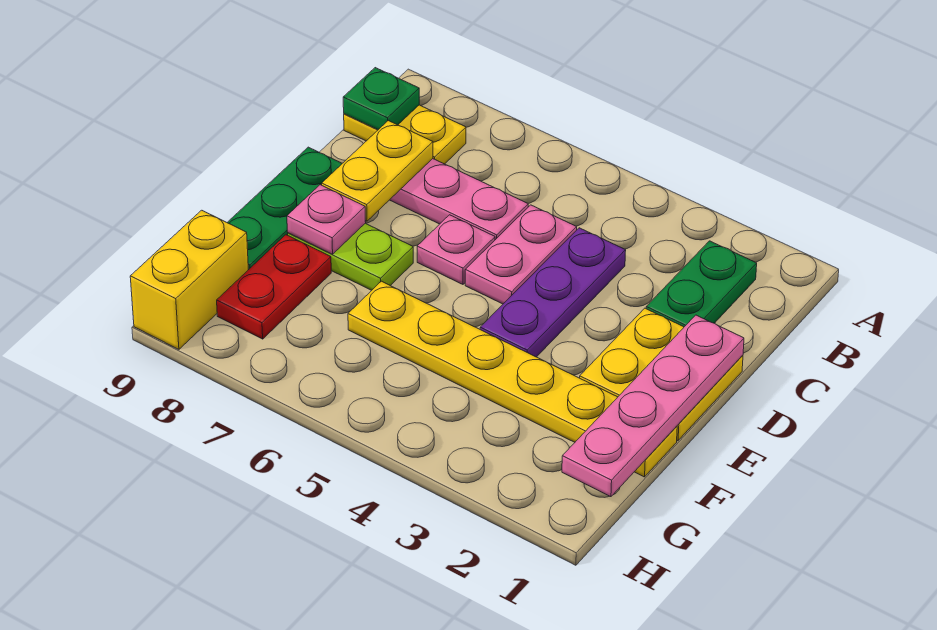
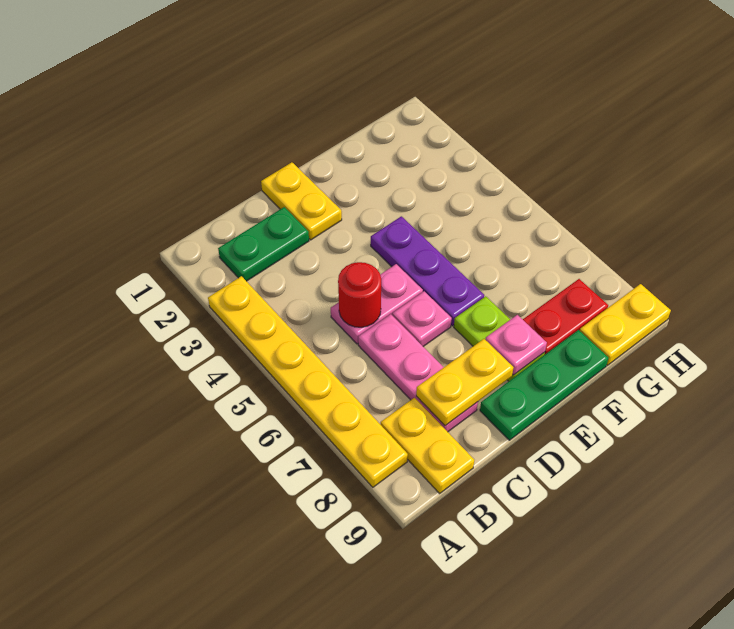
green plate B9 level 2 -> none
purple plate C4:E4 level 1 -> purple plate E4:E6 level 1
none -> red round brick C5 level 2
yellow plate D1:E2 level 1 -> yellow plate D1:D2 level 1
pink plate D1:G1 level 2 -> none
yellow plate F1:F6 level 1 -> yellow plate A3:A8 level 1
yellow brick G9:H9 level 1 -> yellow plate G9:H9 level 1

